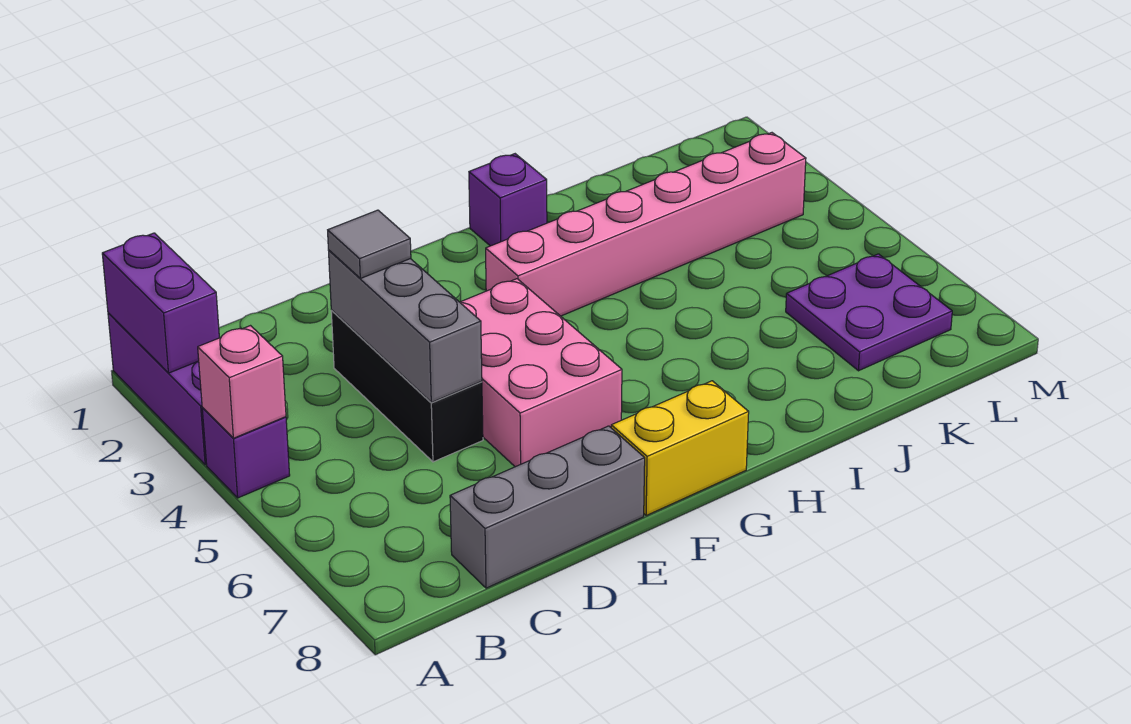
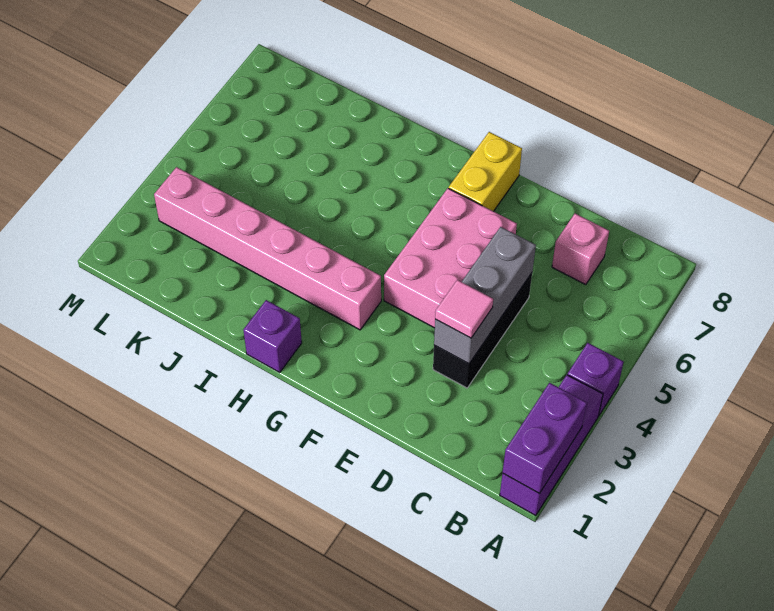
pink brick A4 level 2 -> pink brick C7 level 1
grey brick C8:E8 level 1 -> none
grey tile D3 level 3 -> pink tile D3 level 3
yellow brick F8:G8 level 1 -> yellow brick F7:F8 level 1
purple plate K6:L7 level 1 -> none

